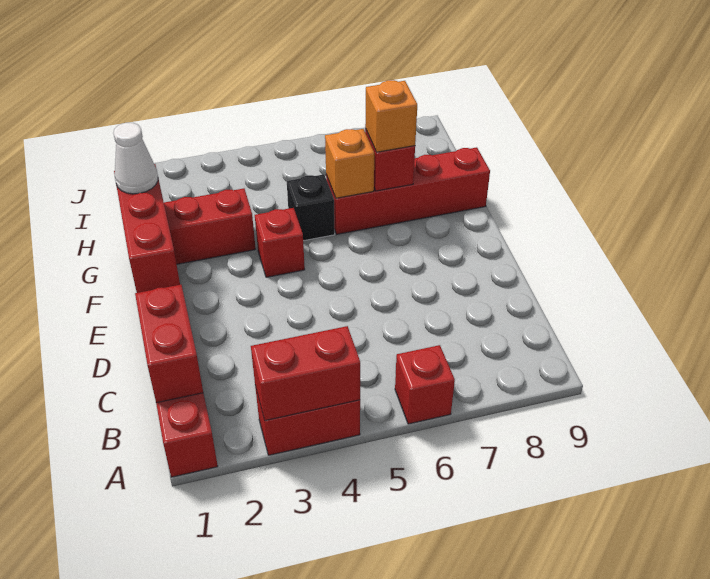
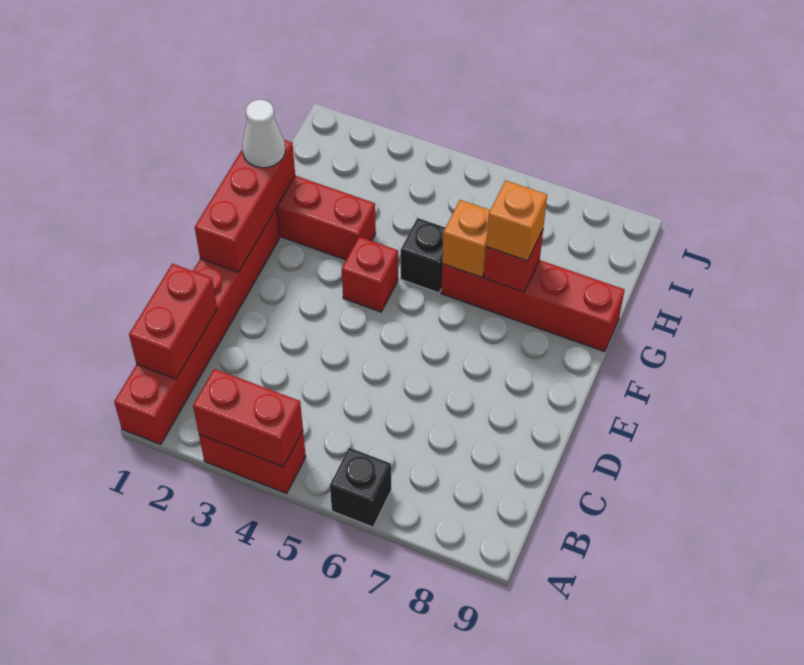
red brick A6 level 1 -> black brick A6 level 1

